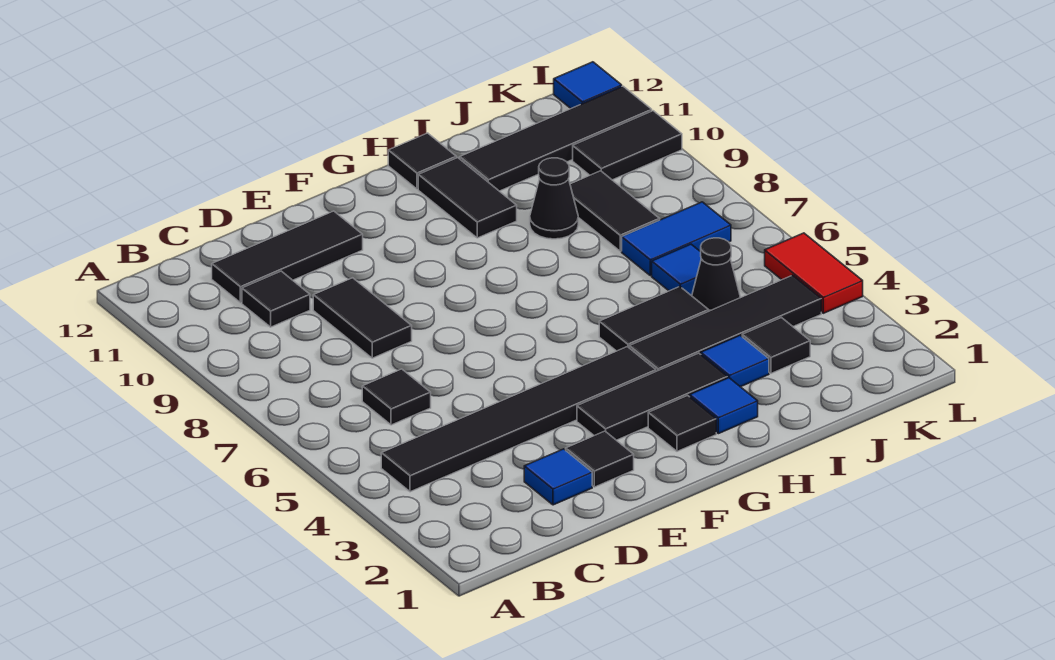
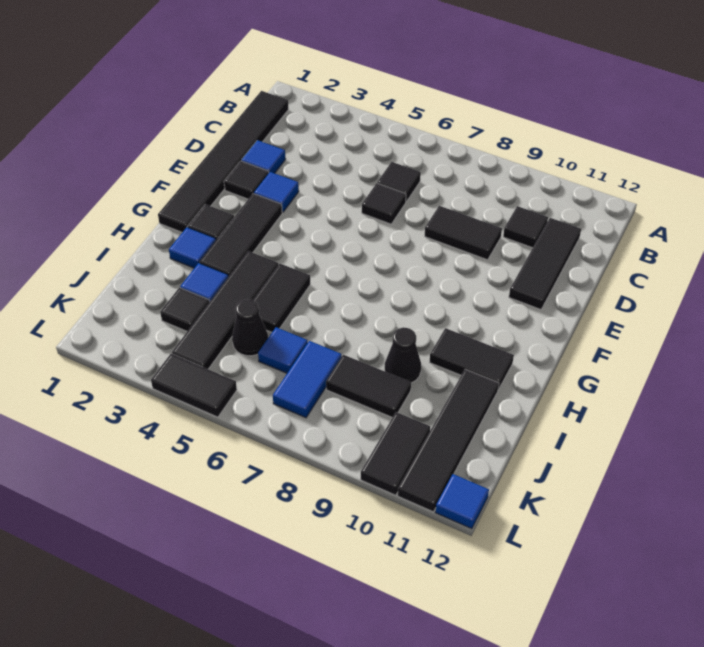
black tile B4:G4 level 1 -> black tile B1:G1 level 1
none -> blue tile E3 level 1
black tile H12 level 1 -> black tile D6 level 1
red tile L4:L5 level 1 -> black tile L4:L5 level 1

